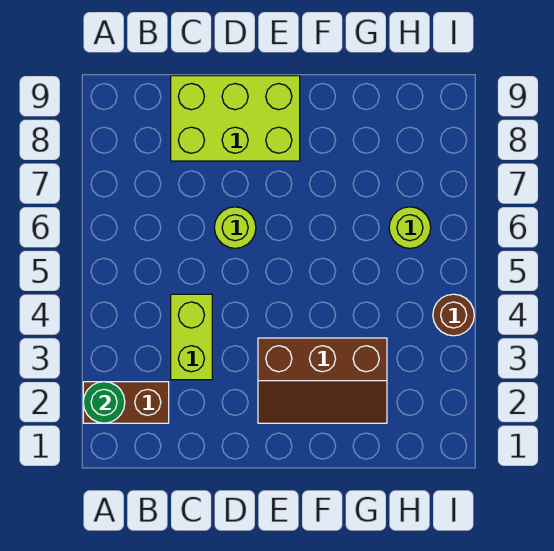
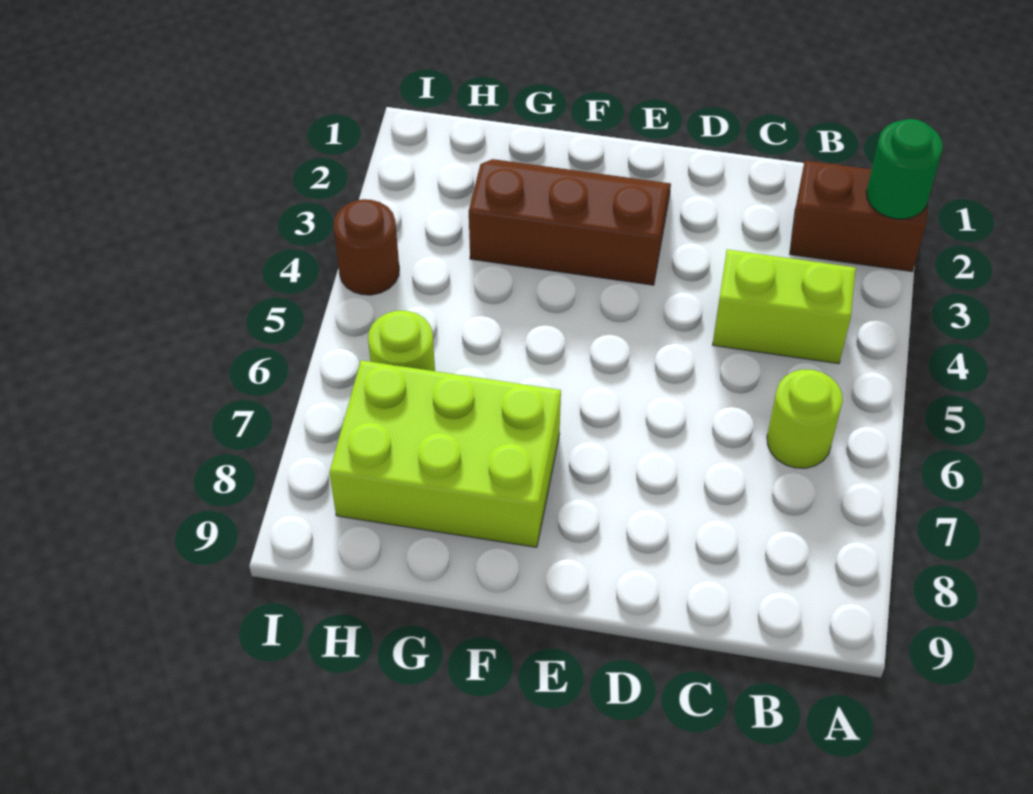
lime brick C3:C4 level 1 -> lime brick B4:C4 level 1
lime brick C8:E9 level 1 -> lime brick F7:H8 level 1
lime round brick D6 level 1 -> lime round brick B6 level 1

